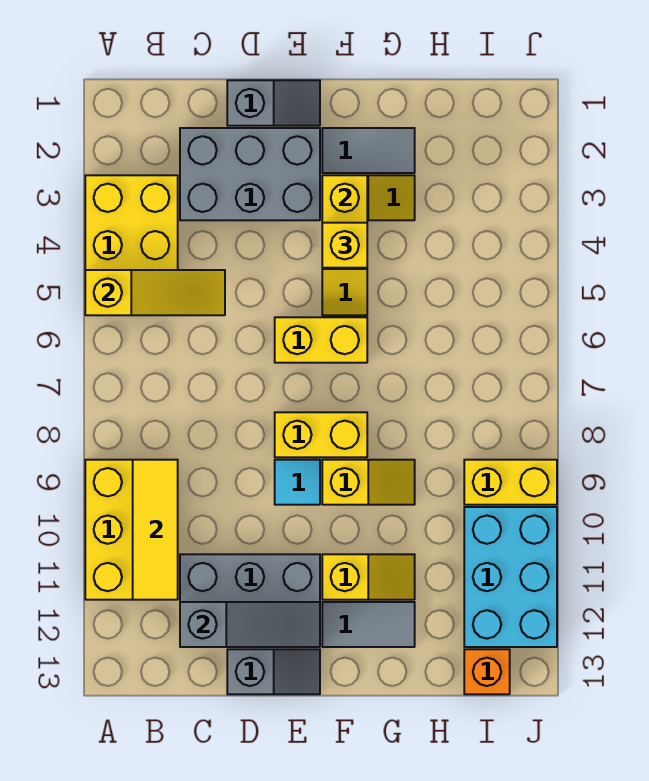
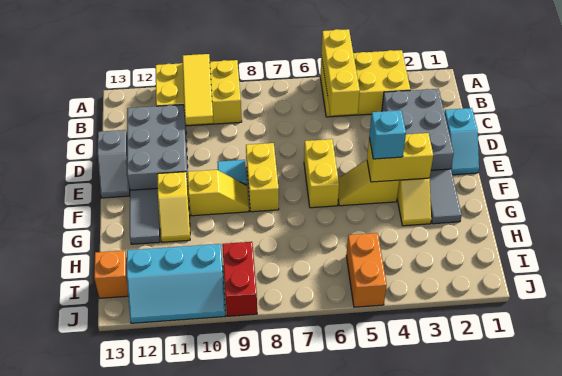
yellow slope A5:C5 level 2 top A -> yellow brick A5:C5 level 2
yellow tile B9:B11 level 2 -> yellow tile A10:C10 level 2
grey slope C12:E12 level 2 top C -> none
grey slope D1:E1 level 1 top D -> cyan slope D1:E1 level 1 top D
yellow brick F4 level 3 -> cyan brick F4 level 3
yellow slope F9:G9 level 1 top F -> yellow slope F9:F10 level 1 top 10
none -> orange brick I5:J5 level 1
yellow brick I9:J9 level 1 -> red brick I9:J9 level 1
cyan brick I10:J12 level 1 -> cyan slope I10:J12 level 1 top I

